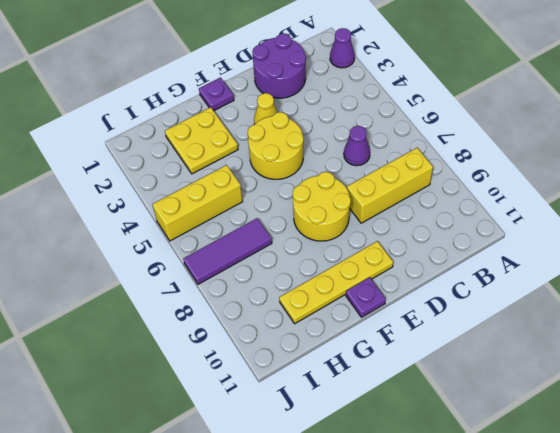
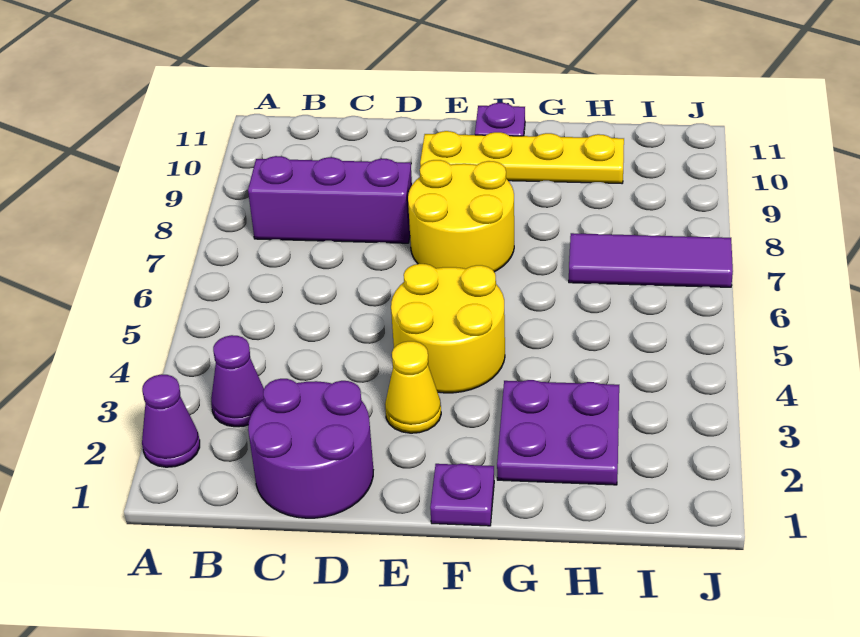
yellow brick B8:D8 level 1 -> purple brick B8:D8 level 1
purple cone C6 level 1 -> purple cone B3 level 1
yellow plate G2:H3 level 1 -> purple plate G2:H3 level 1
yellow brick H5:J5 level 1 -> none

